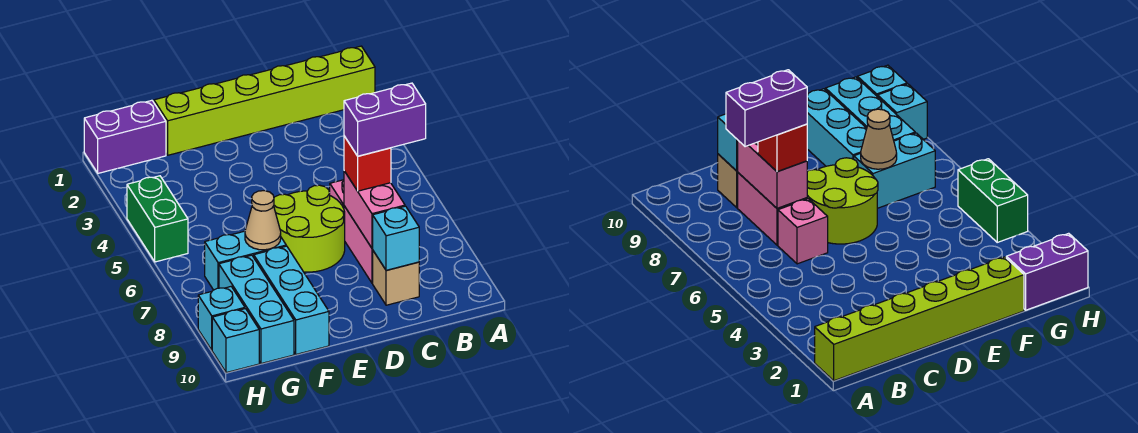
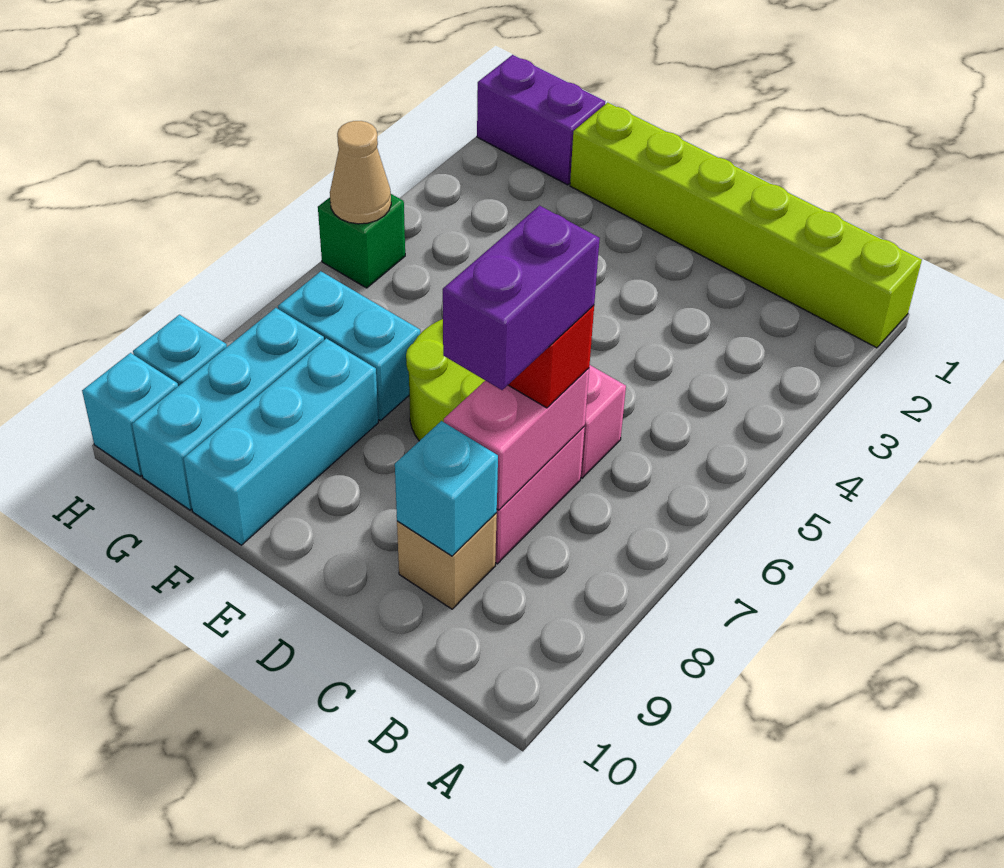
purple brick B7:C7 level 4 -> purple brick C7:C8 level 4
tan cone F7 level 2 -> tan cone H5 level 2
green brick H4:H5 level 1 -> green brick H5 level 1

